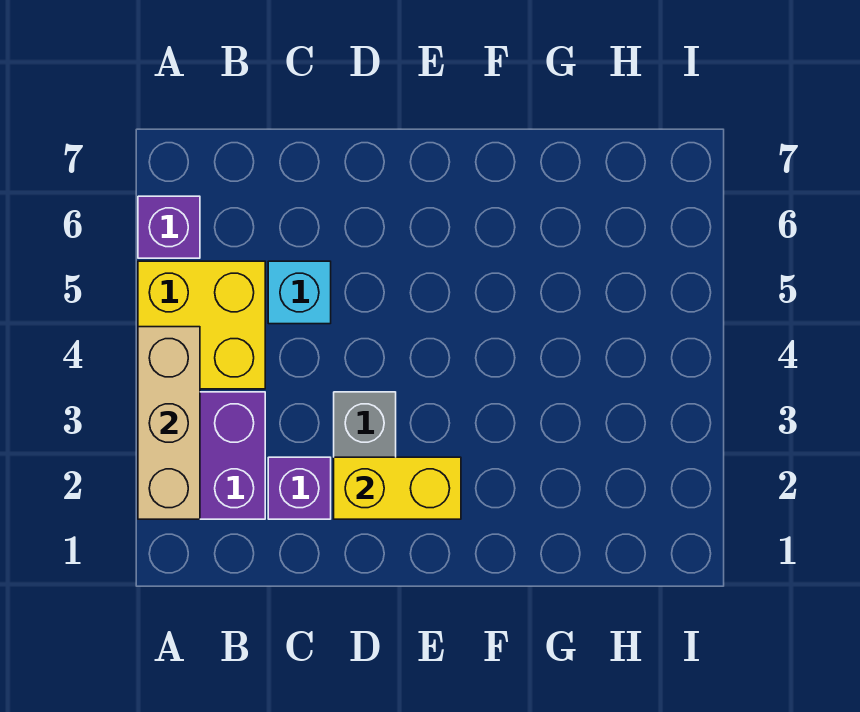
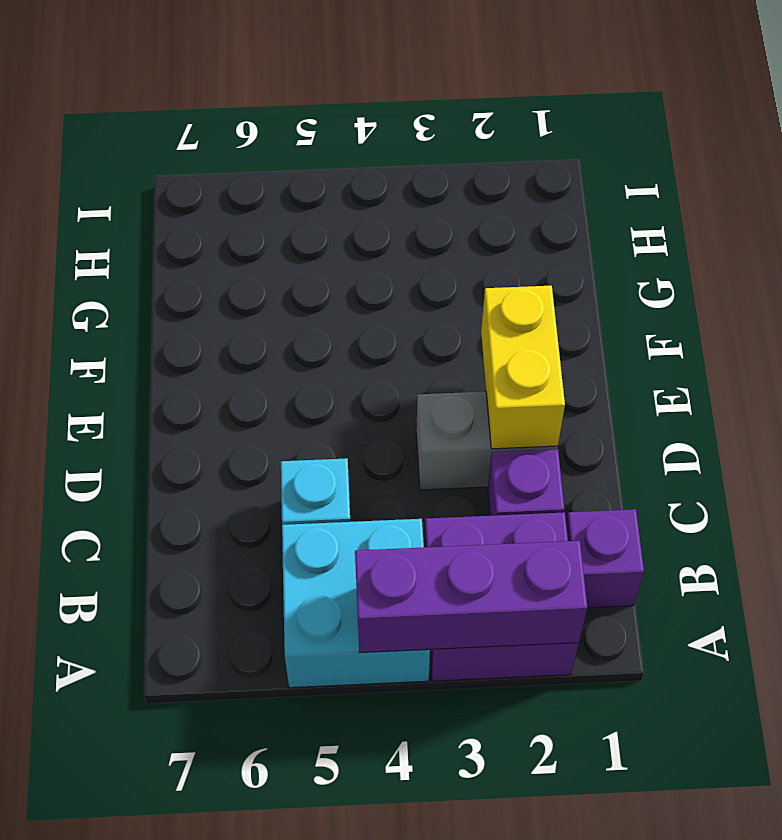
tan brick A2:A4 level 2 -> purple brick A2:A4 level 2
yellow brick A4:B5 level 1 -> cyan brick A4:B5 level 1
purple brick A6 level 1 -> purple brick B1 level 1

